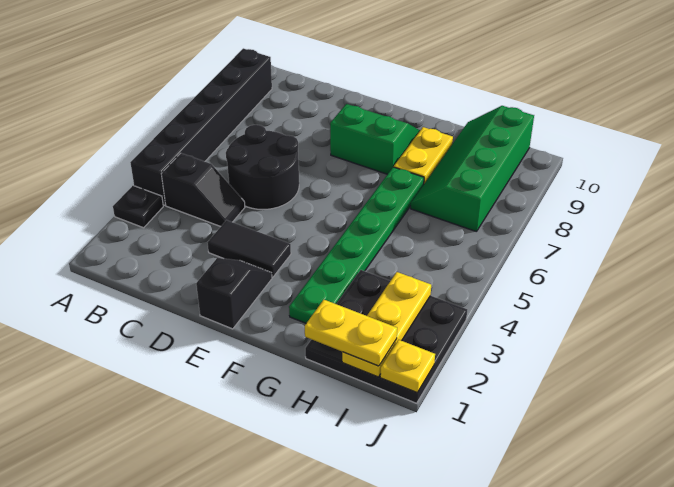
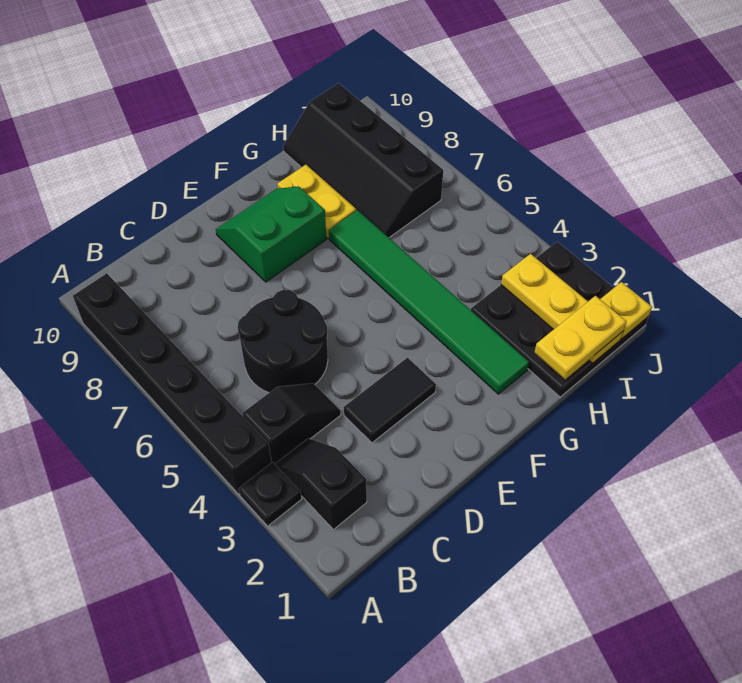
black slope E1:E2 level 1 top 1 -> black slope B2:B3 level 1 top 2
green plate G2:G7 level 1 -> green tile G2:G7 level 1
green slope H7:I10 level 1 top I -> black slope H7:I10 level 1 top I

